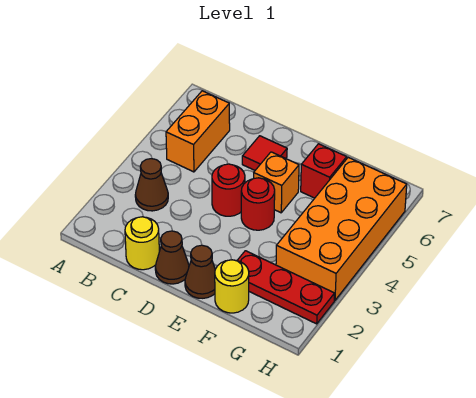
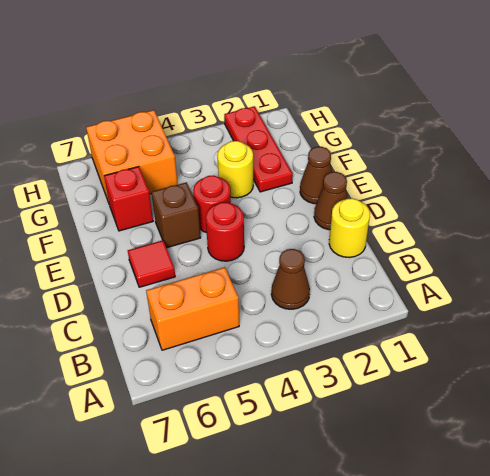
orange brick E5 level 1 -> brown brick E5 level 1
yellow round brick F1 level 1 -> yellow round brick F3 level 1
orange brick G3:H6 level 1 -> orange brick G5:H6 level 1

